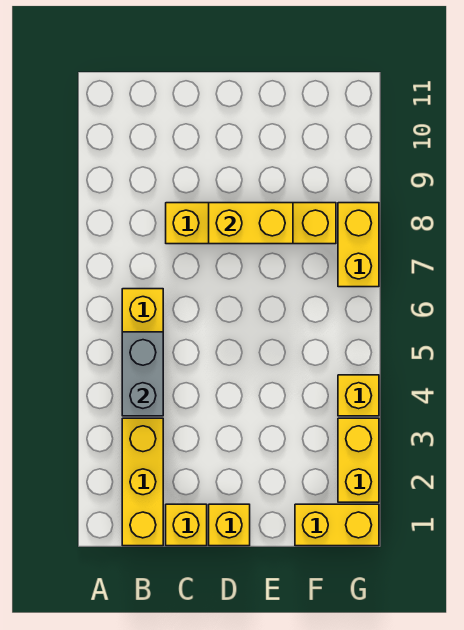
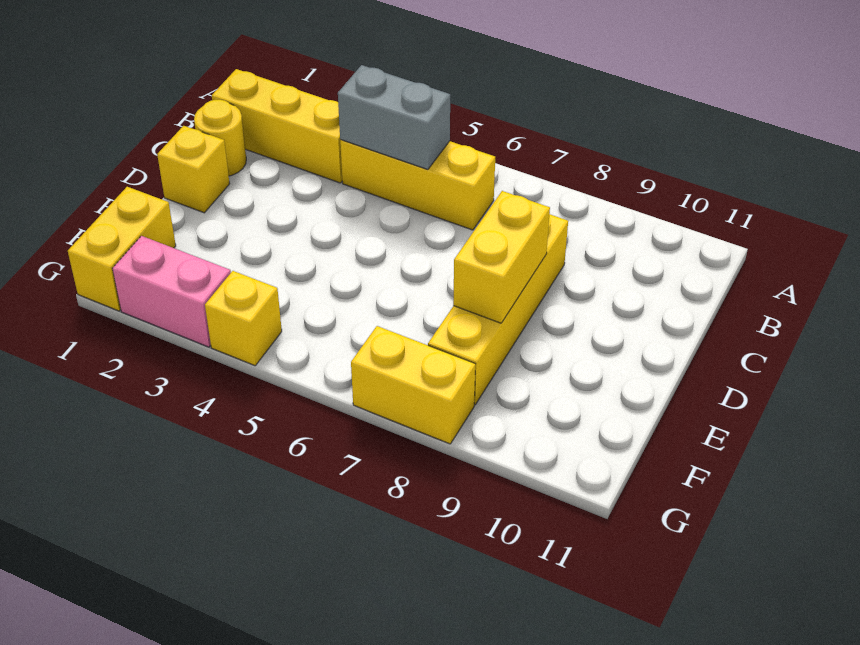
yellow brick C1 level 1 -> yellow round brick C1 level 1
yellow brick G2:G3 level 1 -> pink brick G2:G3 level 1

